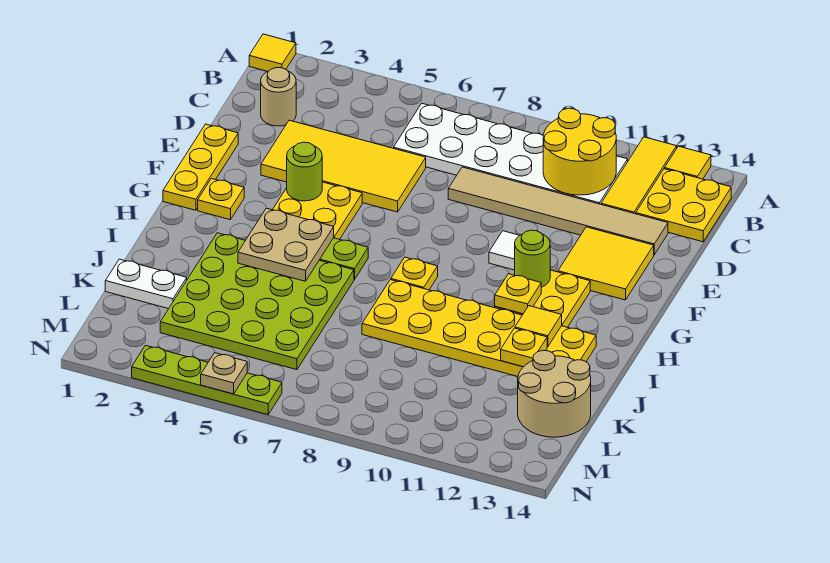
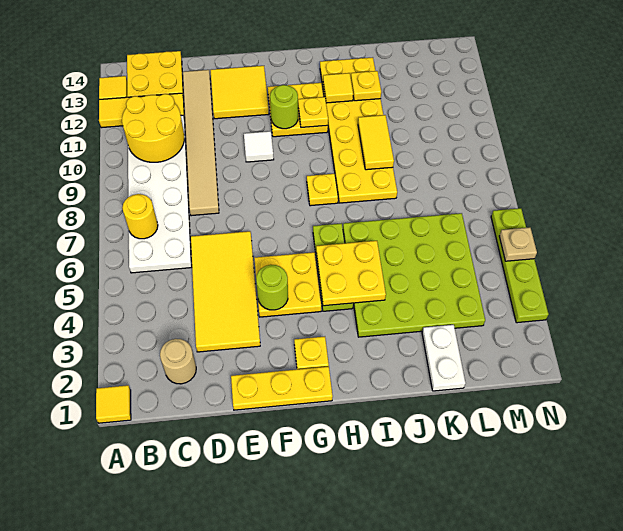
none -> yellow round brick B7 level 2
tan plate H4:I5 level 2 -> yellow plate H4:I5 level 2
none -> yellow tile J9:J10 level 2
tan round brick K13:L14 level 1 -> none

